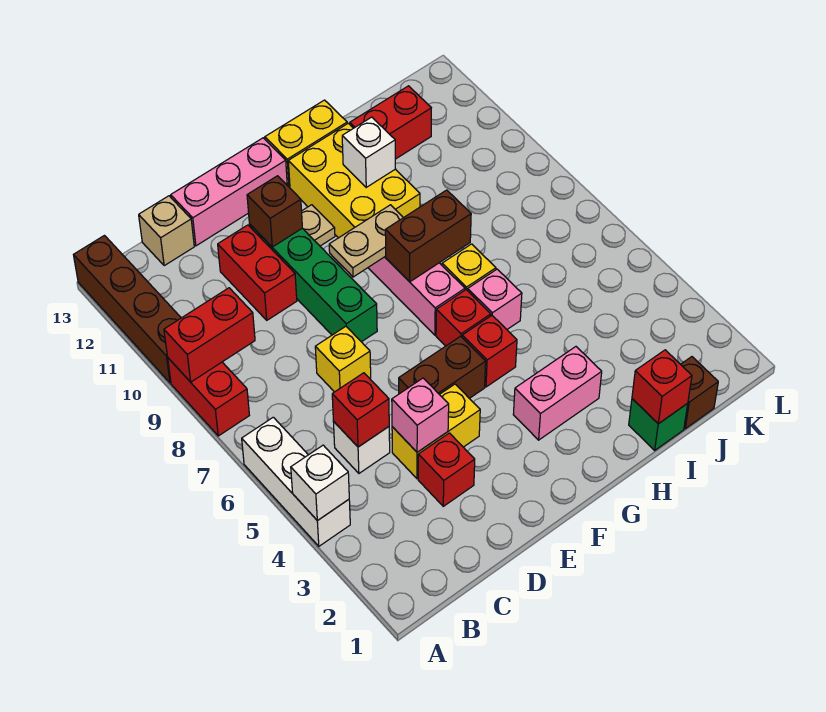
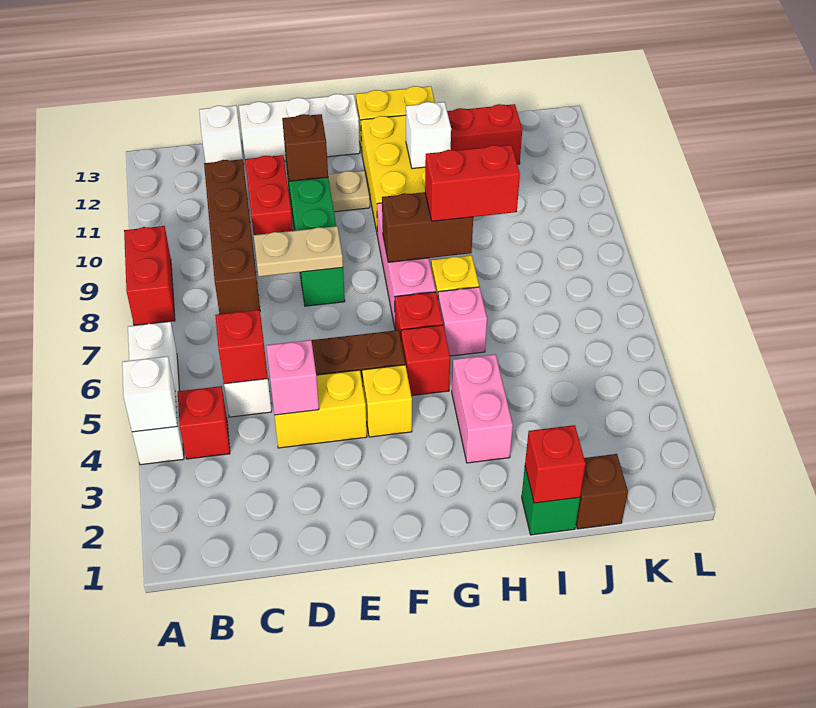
red brick A9:B9 level 2 -> red brick H8:I8 level 3
brown brick A10:A13 level 1 -> brown brick C8:C11 level 1
tan brick C13 level 1 -> white brick C13 level 1
red brick D3 level 1 -> red brick B4 level 1
yellow brick D7 level 1 -> yellow brick F4 level 1
pink brick D13:F13 level 1 -> white brick D13:F13 level 1
tan plate F9:G9 level 2 -> tan plate D8:E8 level 2
pink brick G3:H3 level 1 -> pink brick H3:H4 level 1

